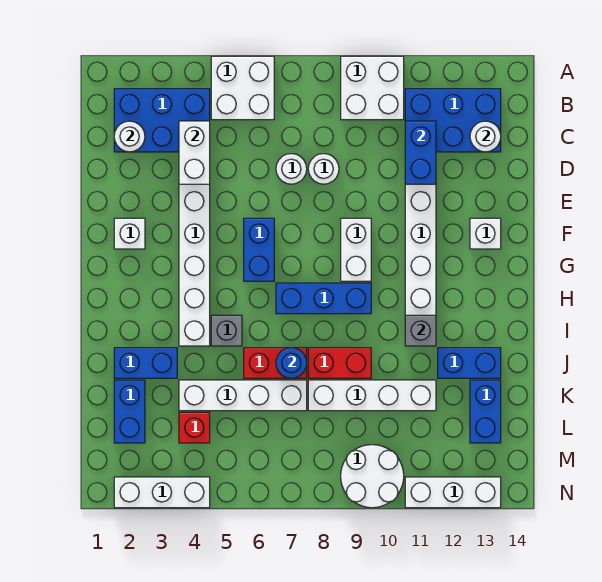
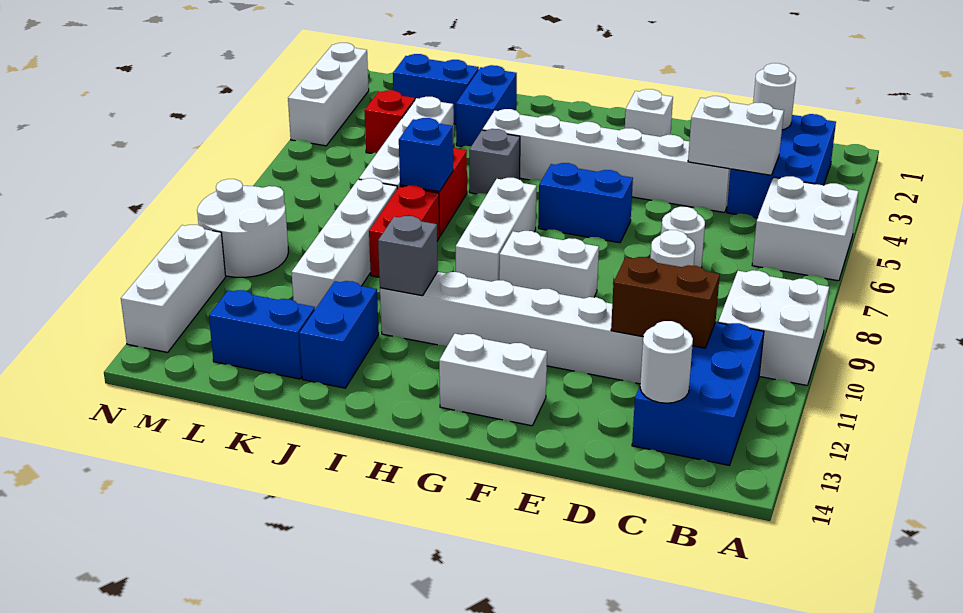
blue brick C11:D11 level 2 -> brown brick C11:D11 level 2
white brick F13 level 1 -> white brick F13:G13 level 1
blue brick H7:H9 level 1 -> white brick H7:H9 level 1
blue round brick J7 level 2 -> blue brick J7 level 2

